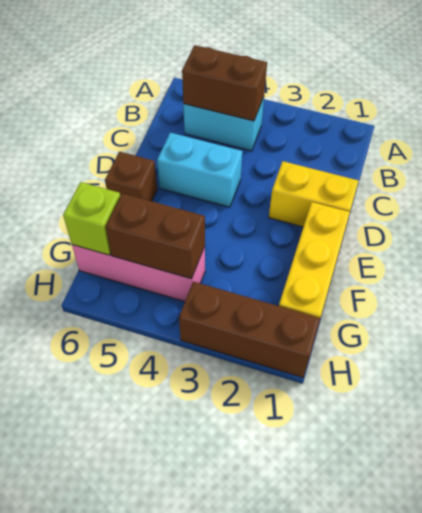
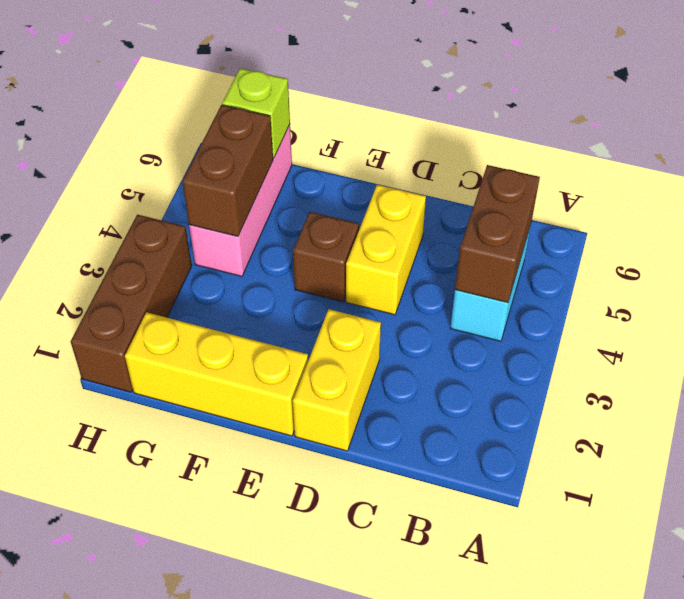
cyan brick D4:D5 level 1 -> yellow brick D4:D5 level 1
brown brick E6 level 1 -> brown brick E4 level 1

